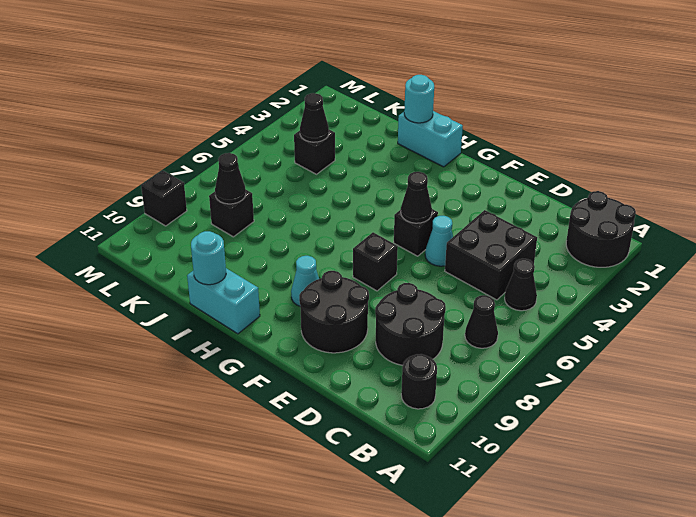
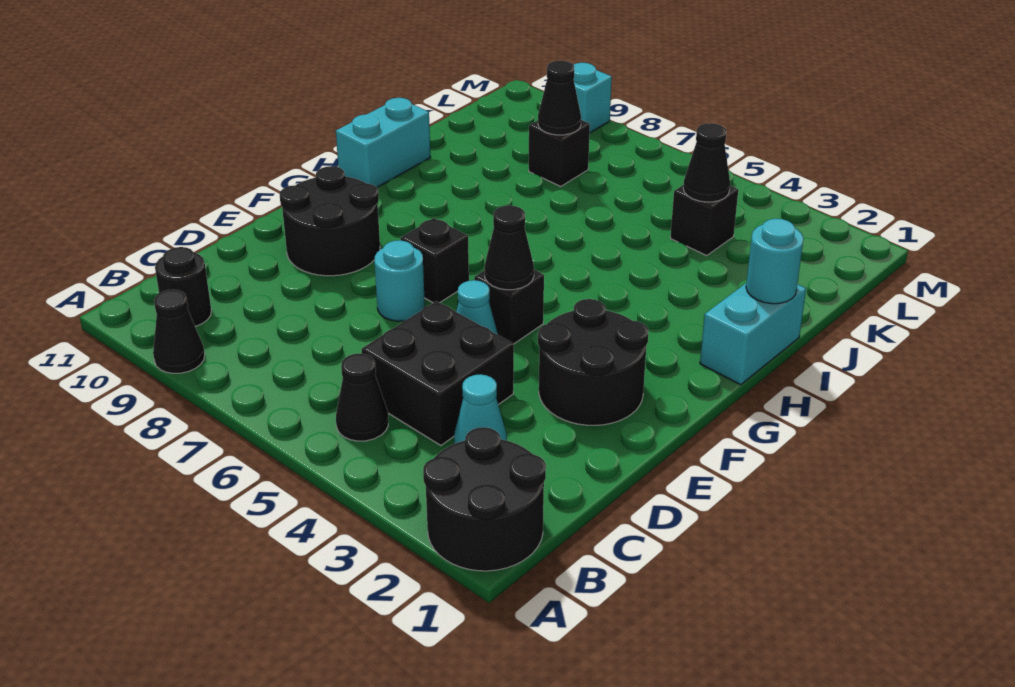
black cone B7 level 1 -> black cone A9 level 1
black round brick C8:D9 level 1 -> black round brick E2:F3 level 1
cyan cone G9 level 1 -> cyan cone C3 level 1
cyan round brick I11 level 2 -> cyan round brick E7 level 1
black brick M9 level 1 -> cyan brick M9 level 1

